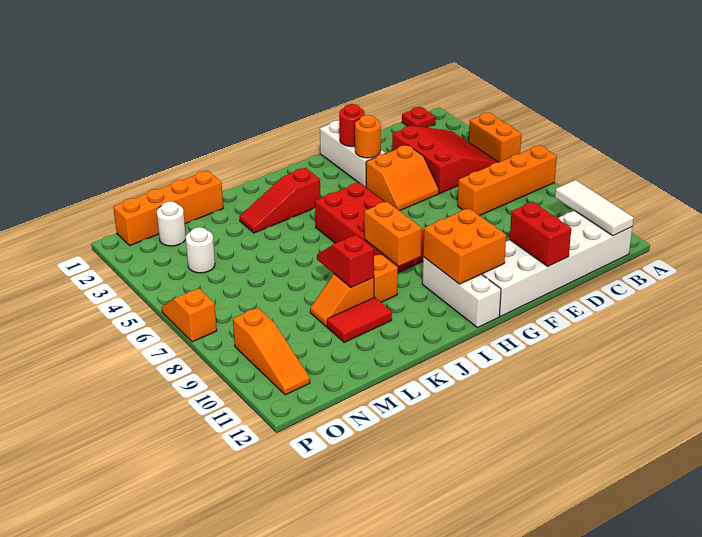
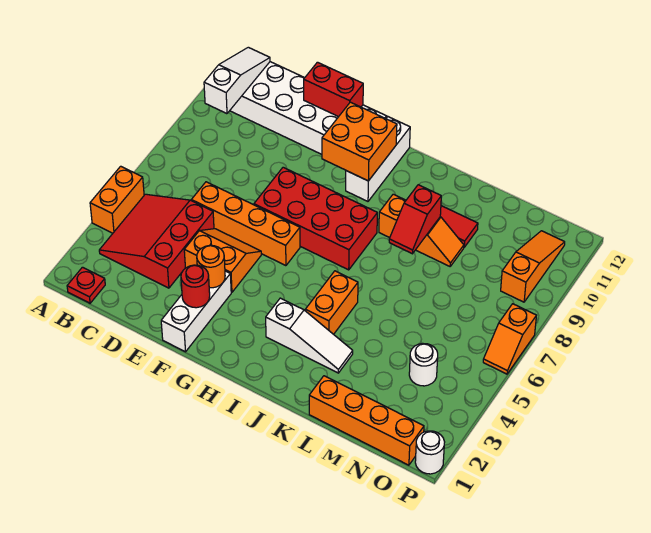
orange brick A7:D7 level 1 -> orange brick D6:G6 level 1
white tile B10:B12 level 2 -> white slope B10:B12 level 2 top 10
red brick E11:E12 level 2 -> red brick E12:F12 level 2
red brick H5:I8 level 1 -> red brick F7:I8 level 1
red slope I3:K3 level 1 top I -> white slope I3:K3 level 1 top I
orange brick I8:I9 level 2 -> orange brick J4:J5 level 1
white round brick N2 level 1 -> white round brick P1 level 1

